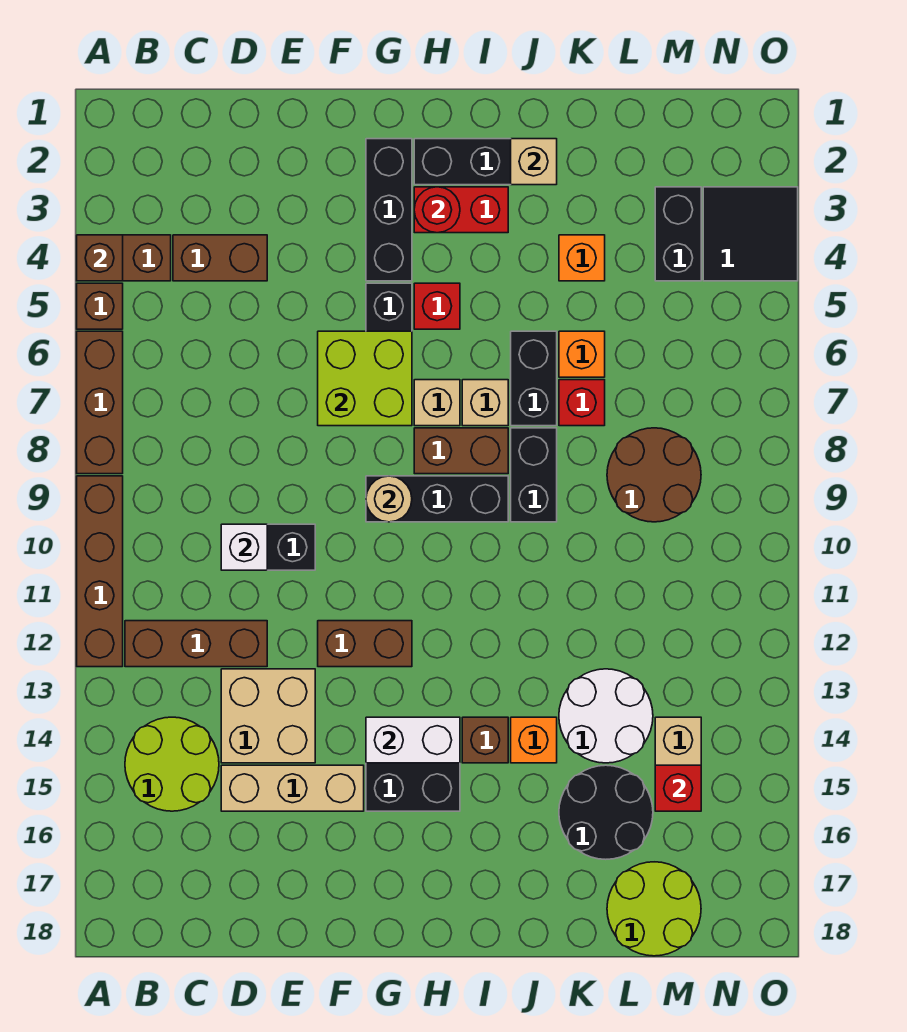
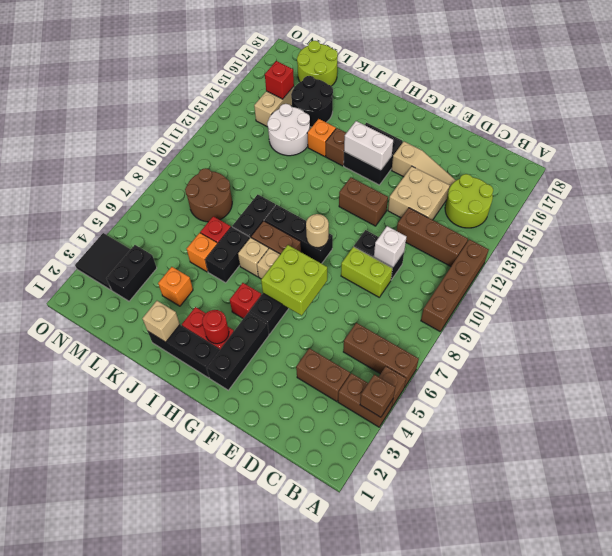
brown brick A6:A8 level 1 -> brown brick A6:C6 level 1
none -> lime brick D9:E9 level 1
tan brick D15:F15 level 1 -> tan slope D15:F15 level 1 top F

